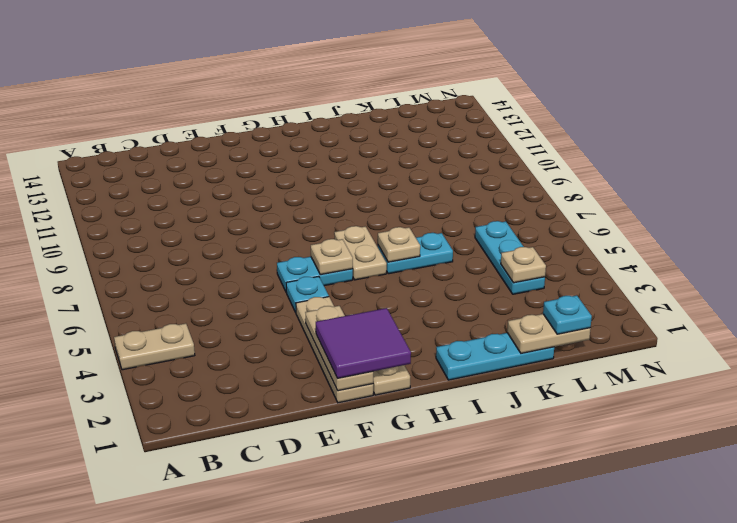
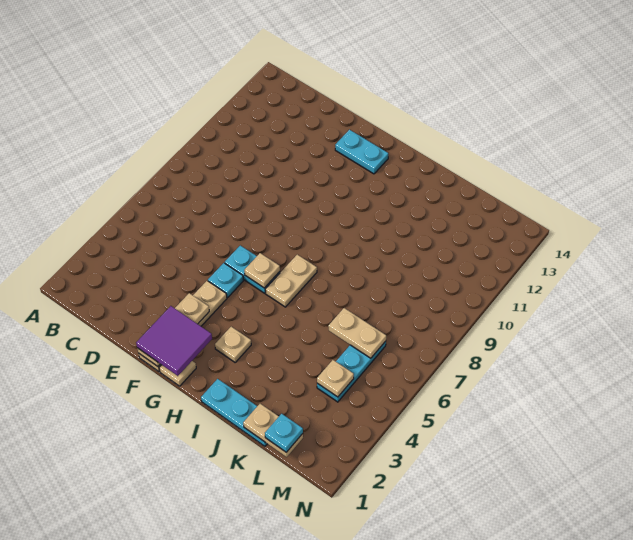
tan plate A4:B4 level 1 -> tan plate K6:L6 level 2
cyan plate I6:J6 level 1 -> cyan plate F13:G13 level 1
tan plate I6 level 2 -> tan plate H3 level 1

